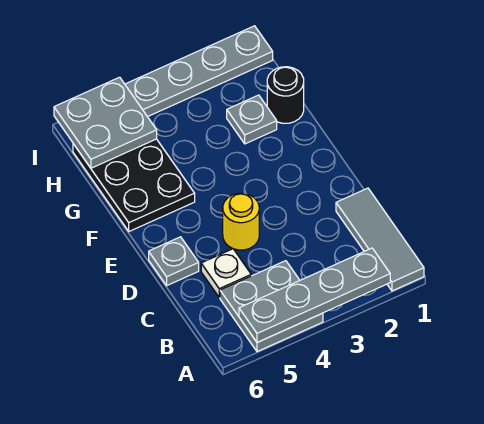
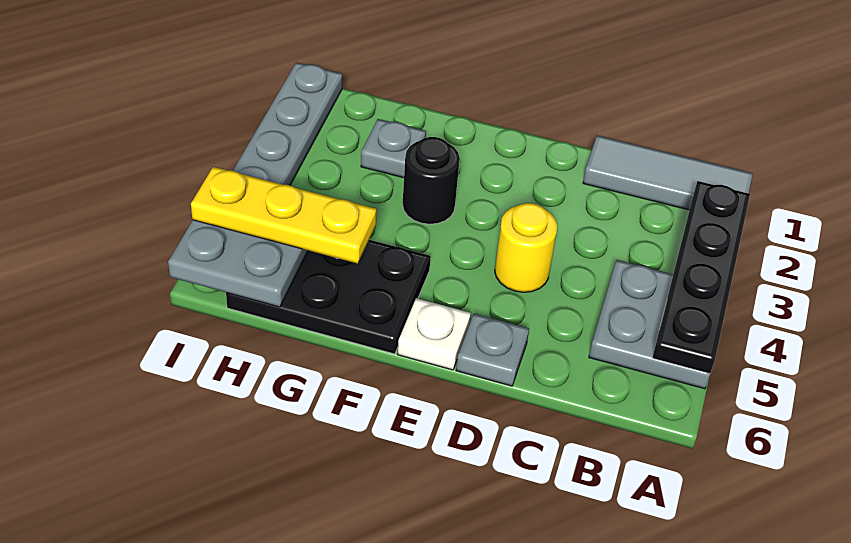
grey plate A2:A5 level 2 -> black plate A2:A5 level 2
white plate C5 level 1 -> white plate E6 level 1
black round brick G1 level 1 -> black round brick F3 level 1
none -> yellow plate G5:I5 level 3

